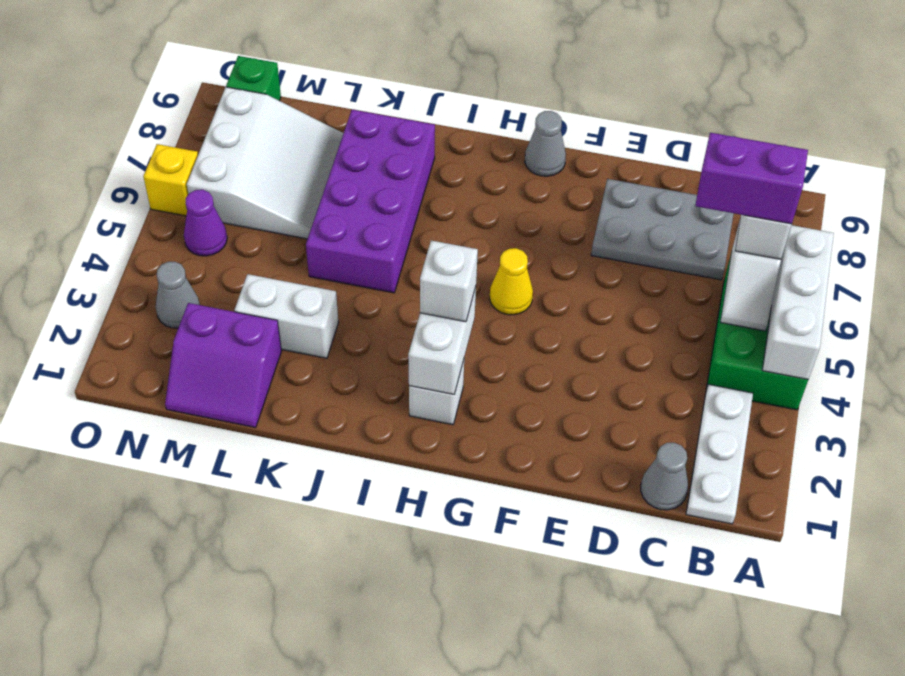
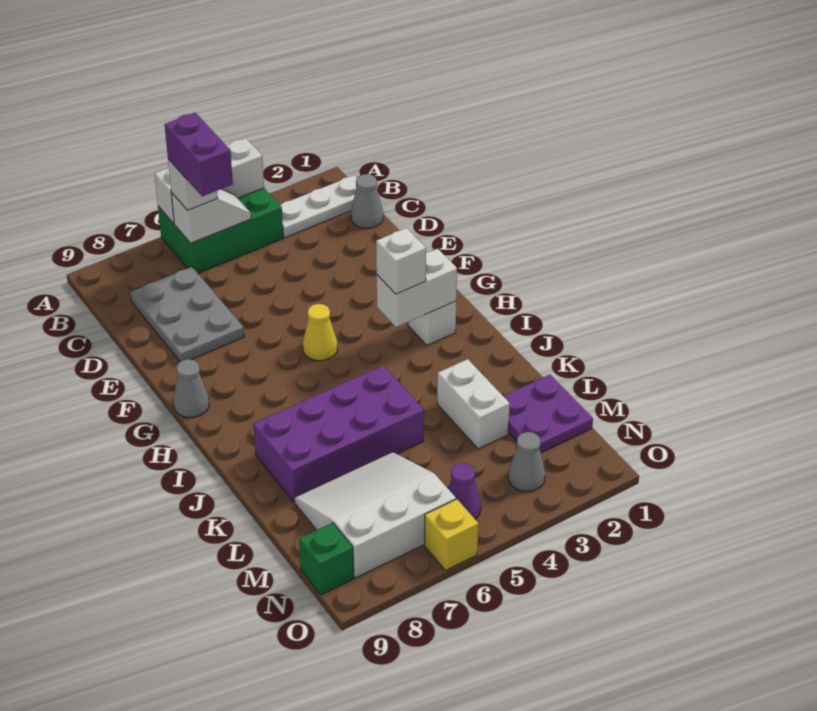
purple slope L1:M2 level 1 top 2 -> purple plate L1:M2 level 1

